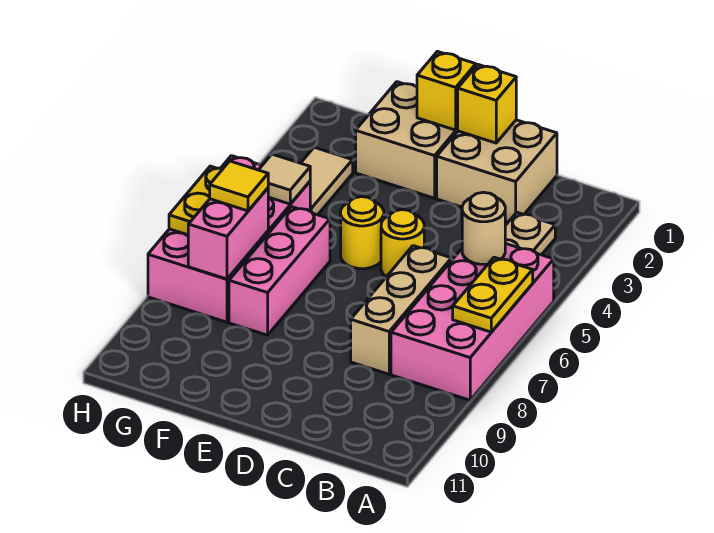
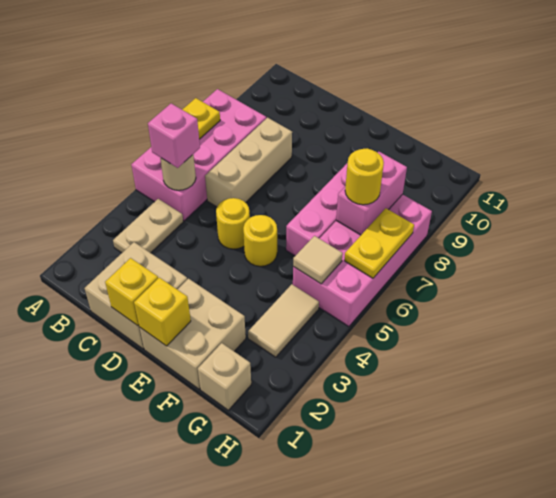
none -> pink brick B5 level 3
none -> tan brick G1 level 1
yellow tile G7 level 3 -> yellow round brick G7 level 3

